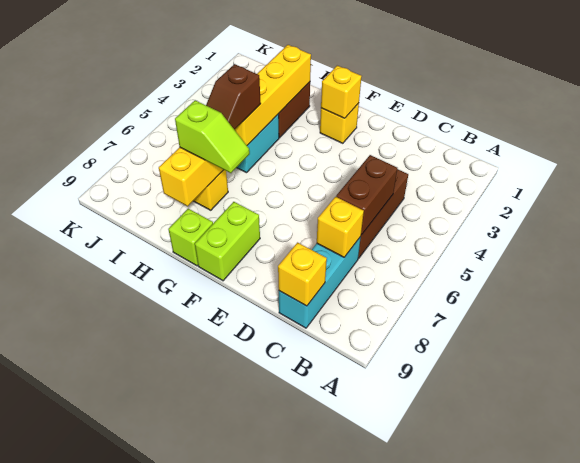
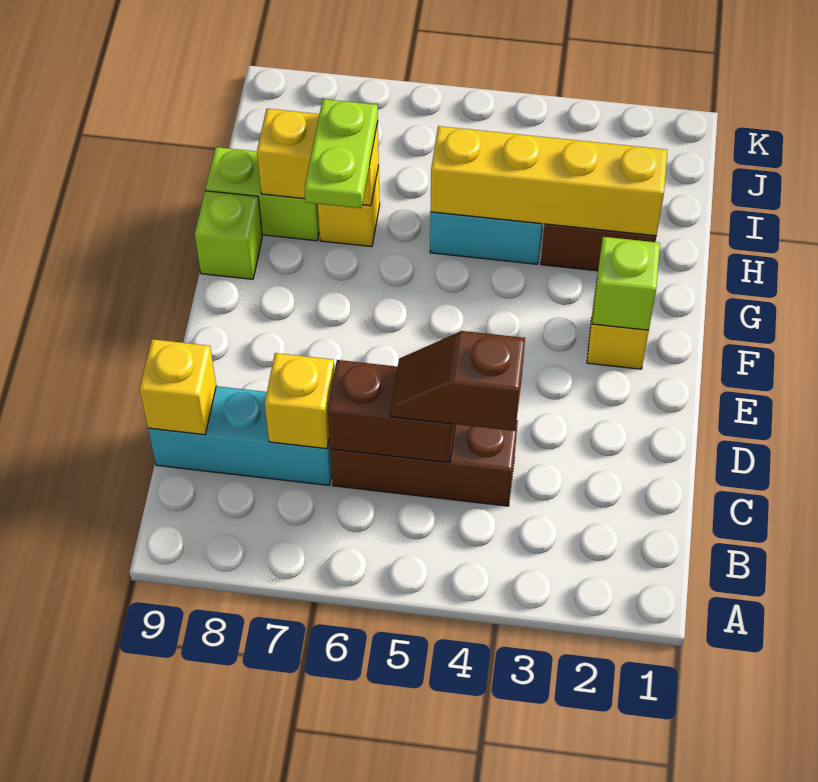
yellow brick F2 level 2 -> lime brick F2 level 2
lime brick F8:F9 level 1 -> lime brick H8:H9 level 1
lime slope G7:H7 level 3 top H -> lime plate G7:H7 level 3
brown slope H5:H6 level 3 top 5 -> brown slope C4:C5 level 3 top 4

